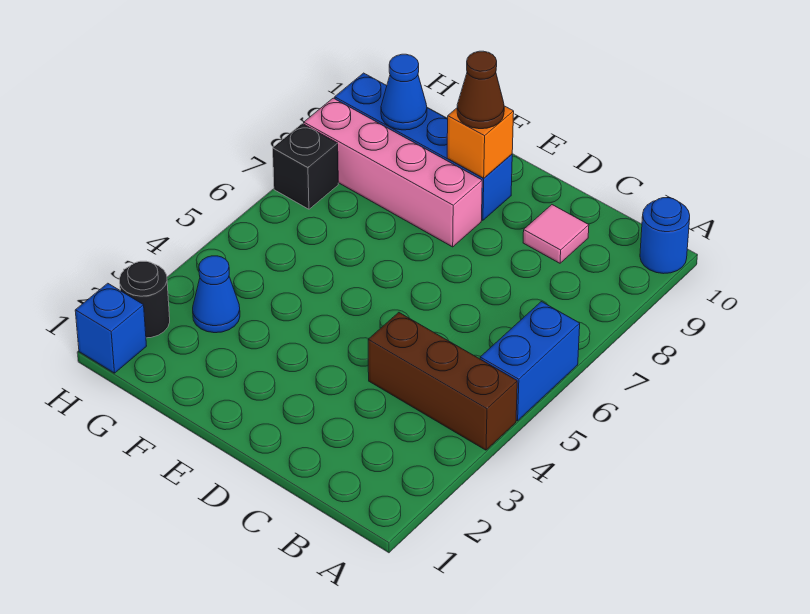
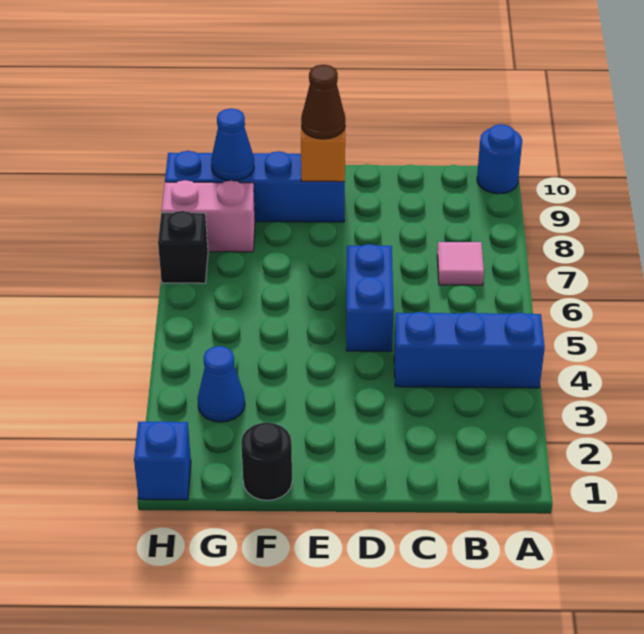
brown brick A4:C4 level 1 -> blue brick A4:C4 level 1
blue brick A5:A6 level 1 -> blue brick D5:D6 level 1
pink tile C9 level 1 -> pink tile B7 level 1
pink brick E8:H8 level 1 -> pink brick G8:H8 level 1
black round brick H2 level 1 -> black round brick F1 level 1

